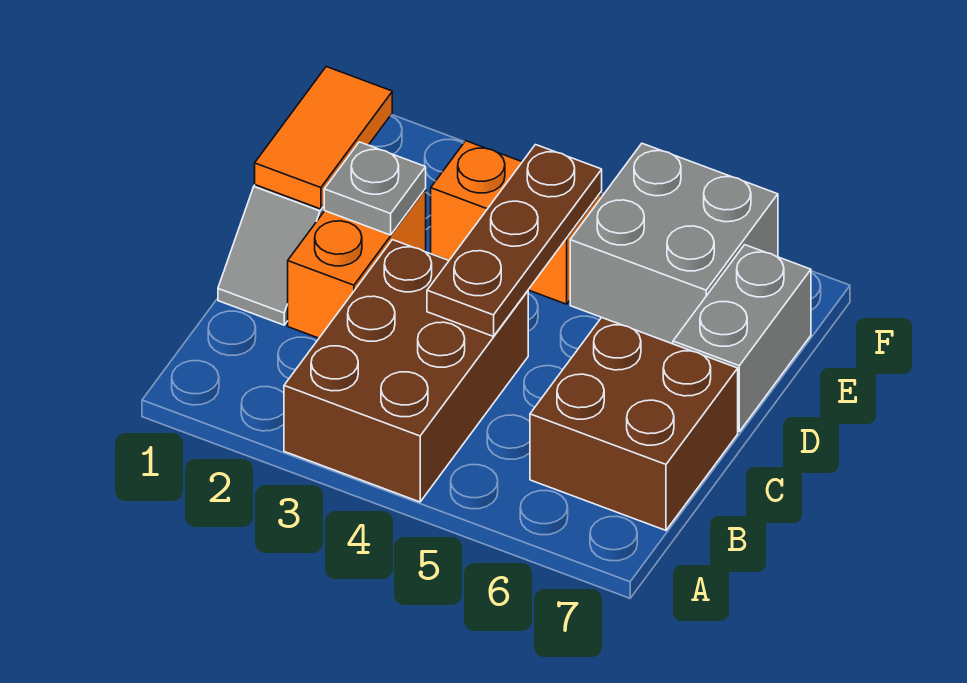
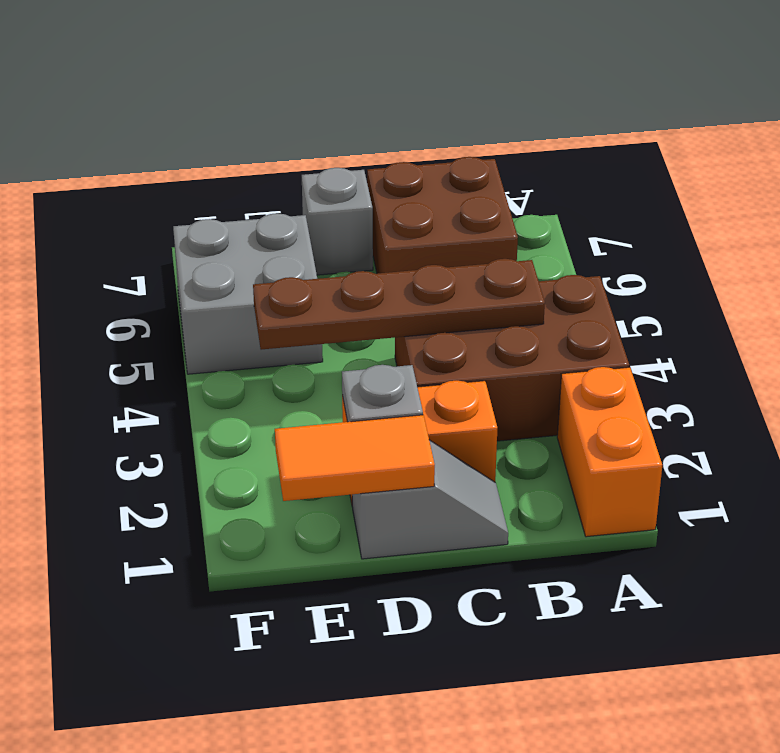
brown plate C4:E4 level 2 -> brown plate B4:E4 level 2
grey brick D7:E7 level 1 -> grey brick D7 level 1
orange brick E3:E4 level 1 -> orange brick A1:A2 level 1

